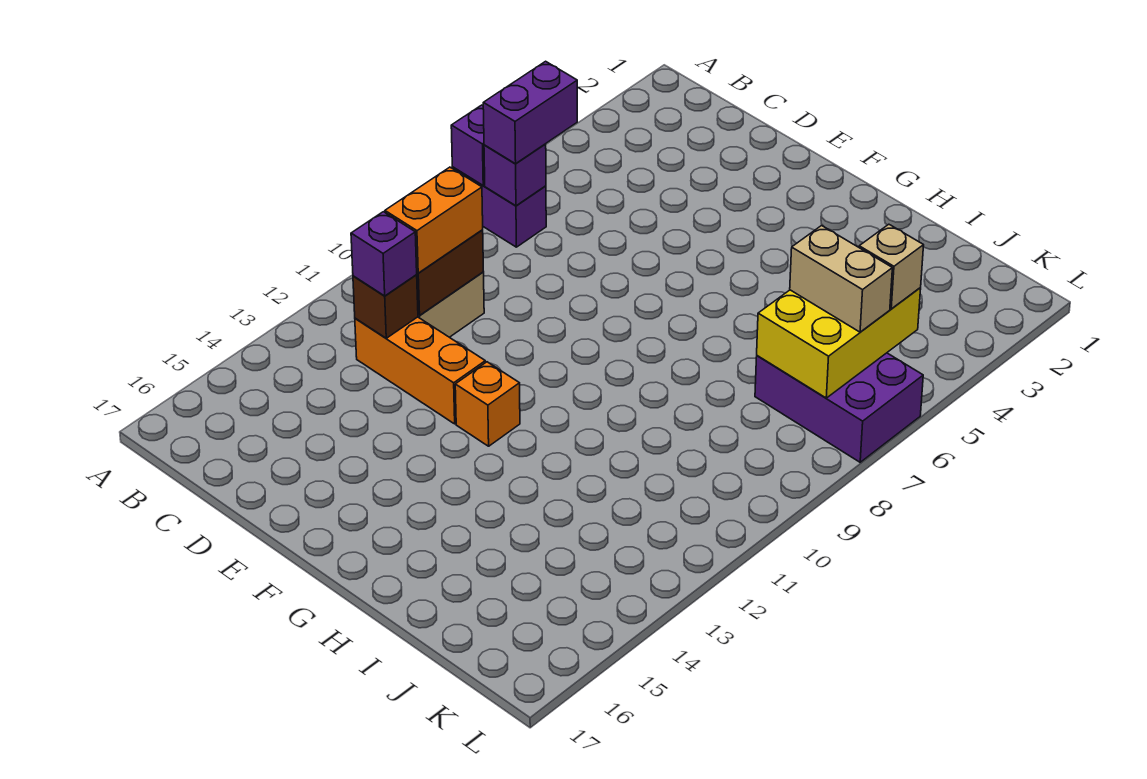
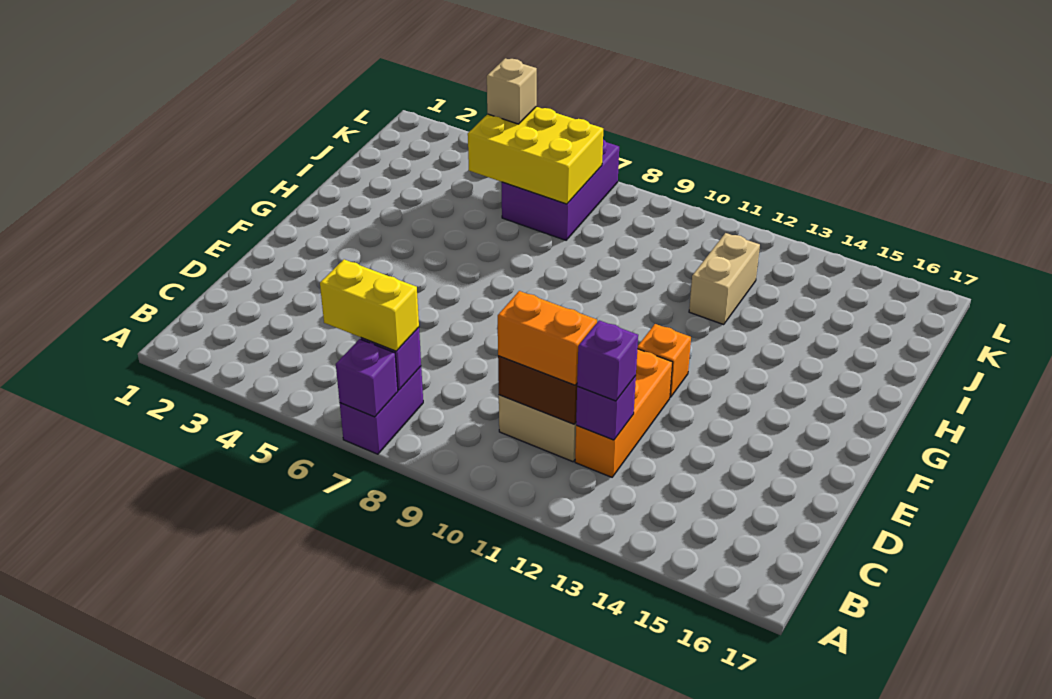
purple brick B6:B7 level 3 -> yellow brick B6:B7 level 3
brown brick C12 level 2 -> purple brick C12 level 2
tan brick J6:K6 level 3 -> tan brick I12:J12 level 1

